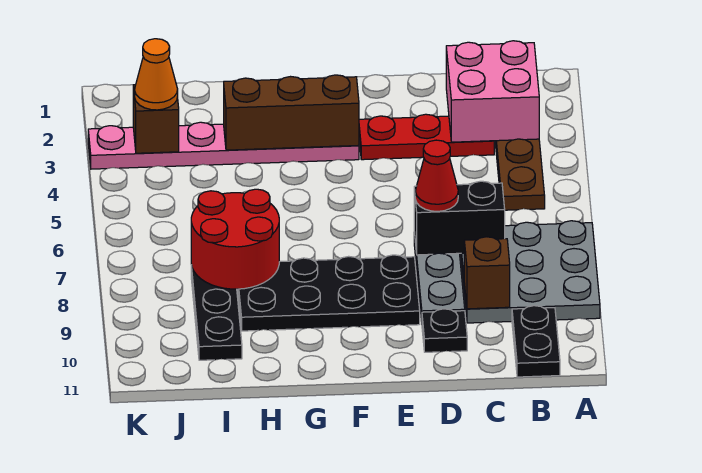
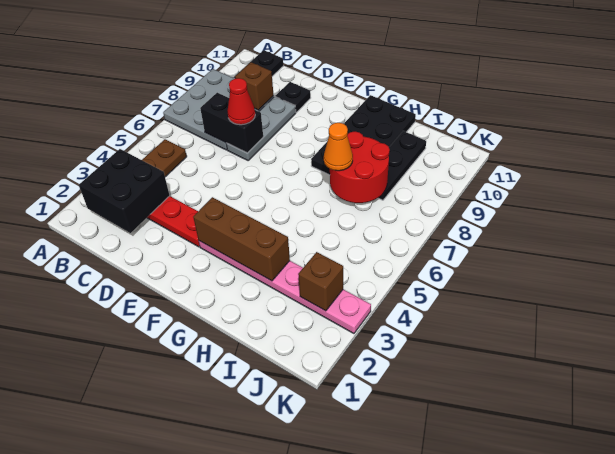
pink brick B2:C3 level 2 -> black brick B2:C3 level 2
black plate E8:H9 level 1 -> black plate G8:H11 level 1
orange cone J3 level 3 -> orange cone H7 level 3

